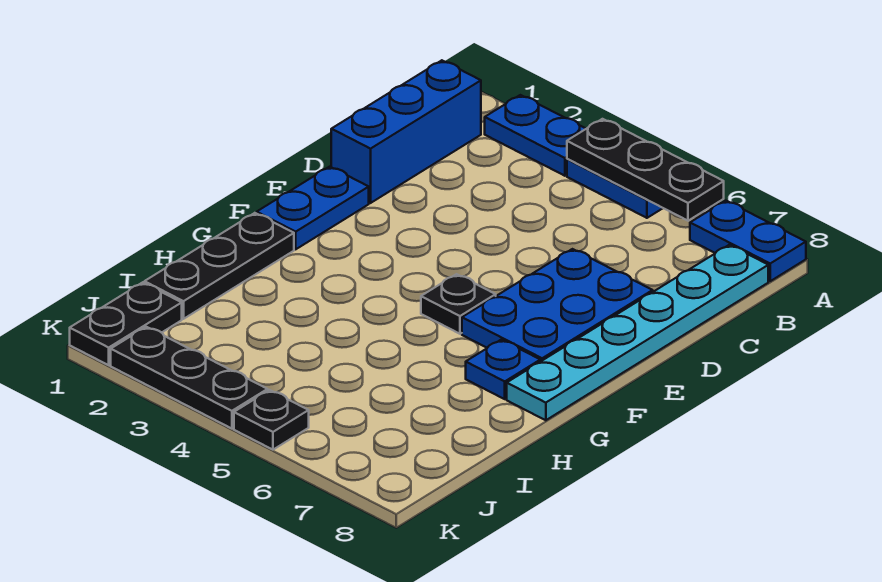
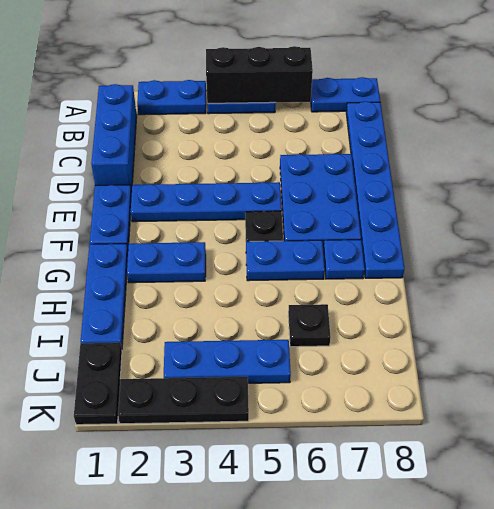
black plate A4:A6 level 2 -> black brick A4:A6 level 2
cyan plate B8:G8 level 1 -> blue plate B8:G8 level 1
none -> blue plate E2:E5 level 1
black plate G1:I1 level 1 -> blue plate G1:I1 level 1
none -> blue plate G2:G3 level 1
none -> blue plate G5:G6 level 1
none -> blue plate J3:J5 level 1
black plate K5 level 1 -> black plate I6 level 1

